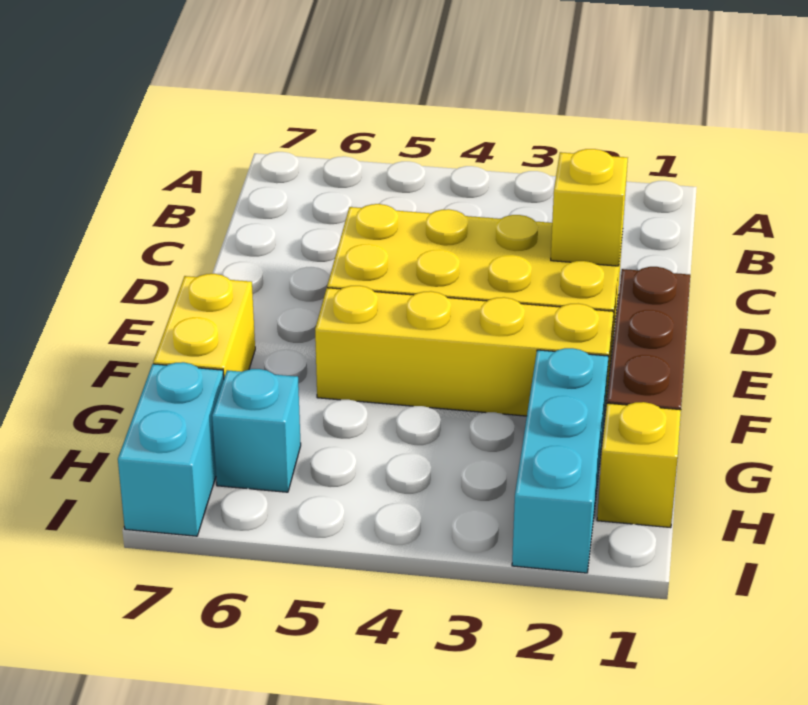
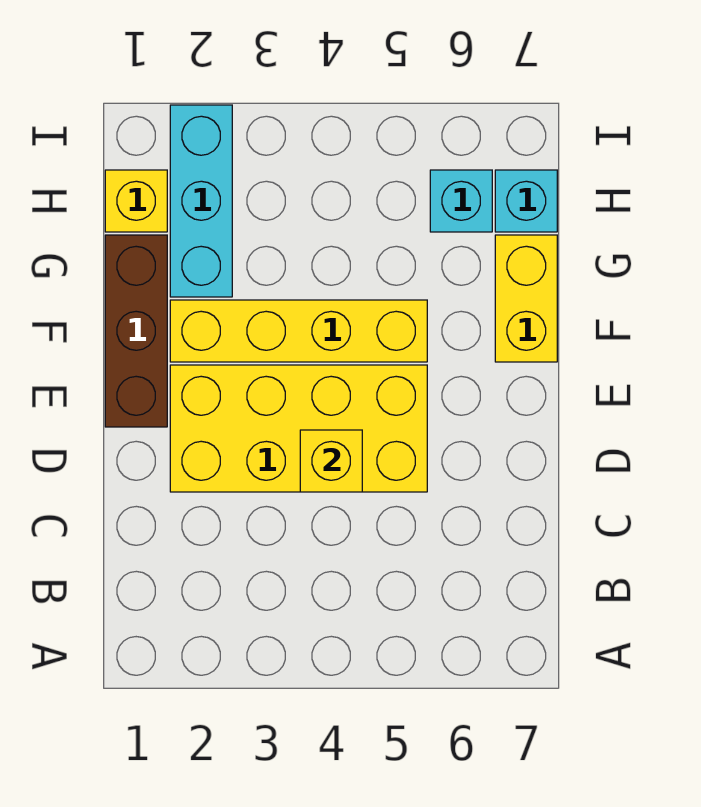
yellow brick D2 level 2 -> yellow brick D4 level 2
cyan brick H7:I7 level 1 -> cyan brick H7 level 1

